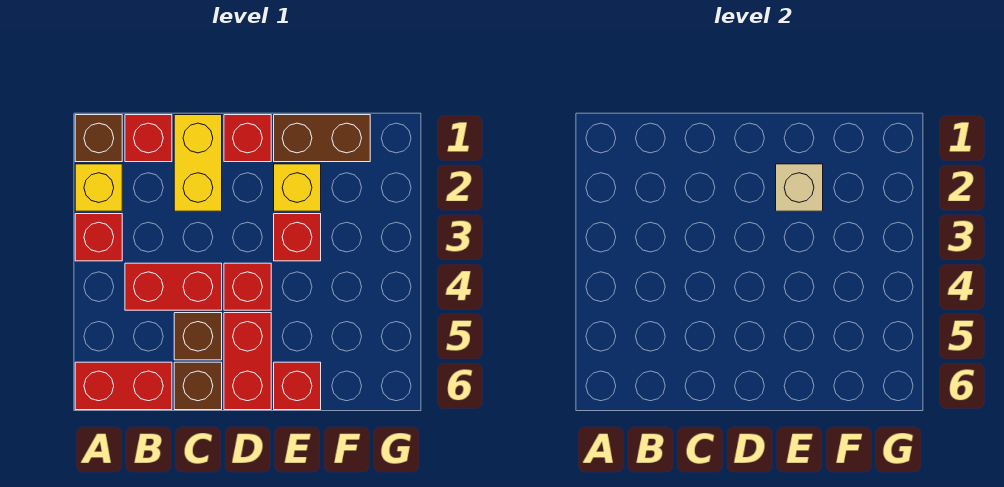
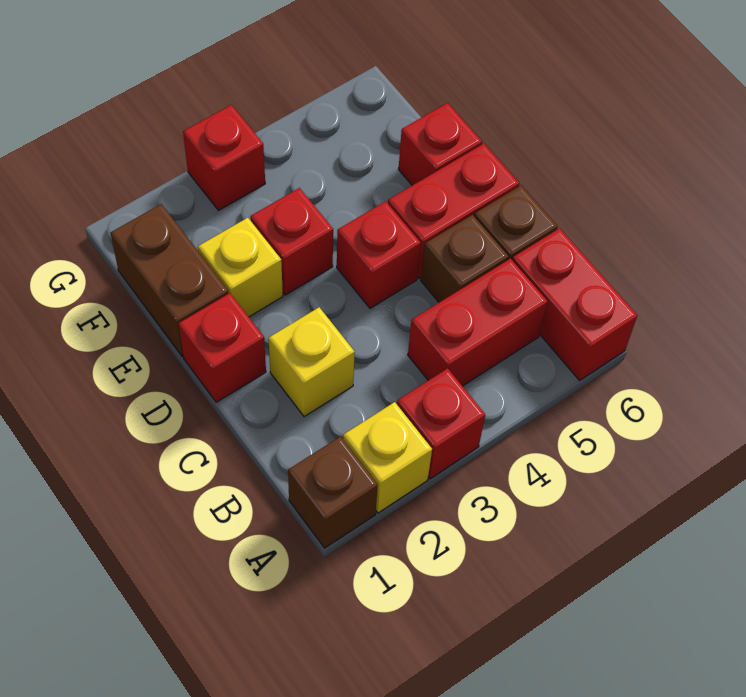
red brick B1 level 1 -> red brick G3 level 1
red brick B4:C4 level 1 -> red brick B4:B5 level 1
yellow brick C1:C2 level 1 -> yellow brick C2 level 1
tan brick E2 level 2 -> none

